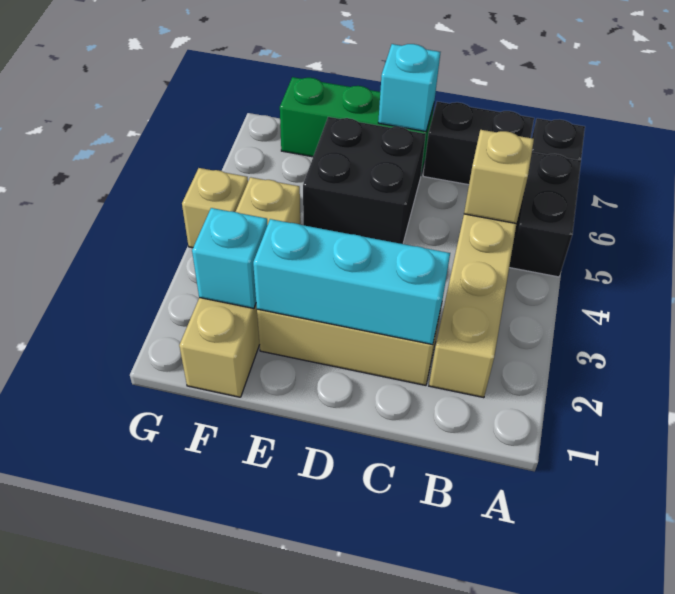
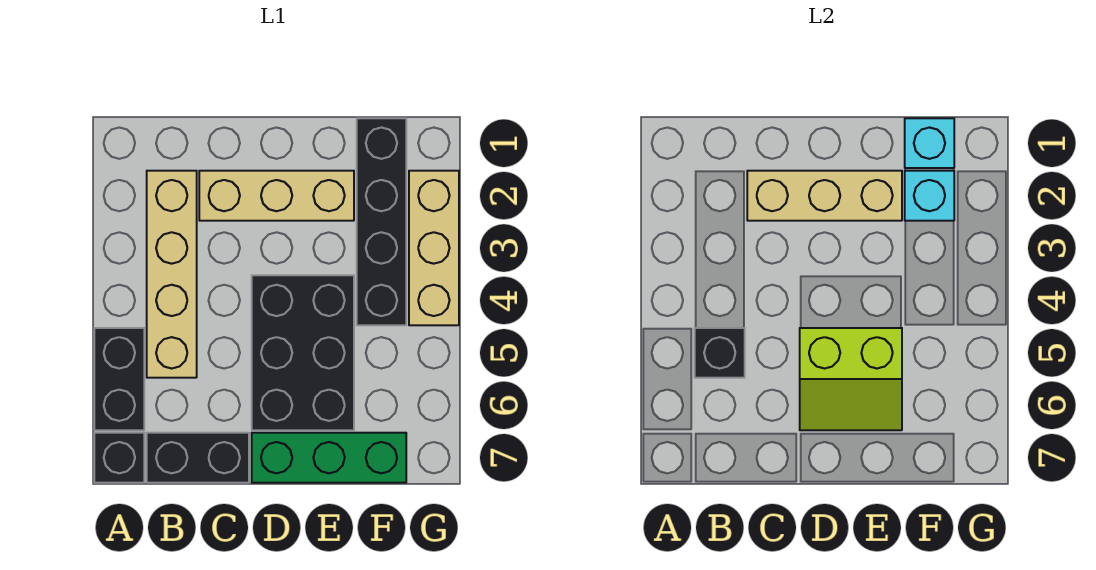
tan brick B5 level 2 -> black brick B5 level 2
cyan brick C2:E2 level 2 -> tan brick C2:E2 level 2
black brick D5:E6 level 1 -> black brick D4:E6 level 1
none -> lime slope D5:E6 level 2 top 5
cyan brick D7 level 2 -> cyan brick F1 level 2
tan brick F1:F4 level 1 -> black brick F1:F4 level 1
tan brick G4 level 1 -> tan brick G2:G4 level 1

